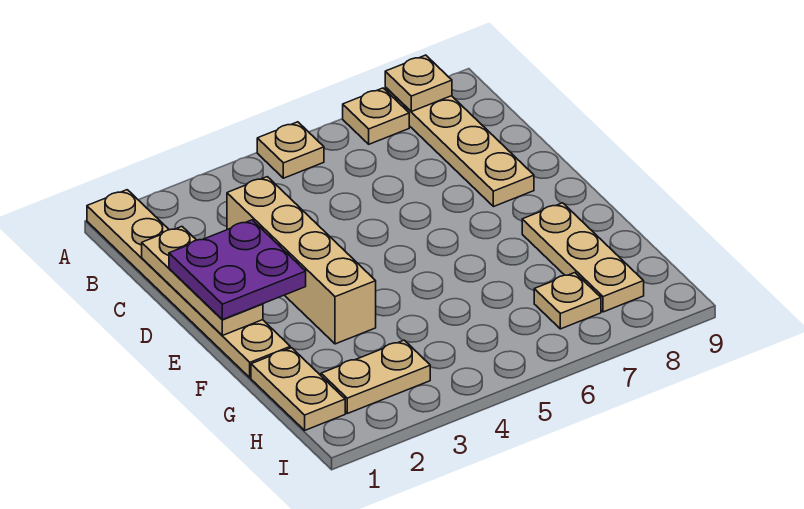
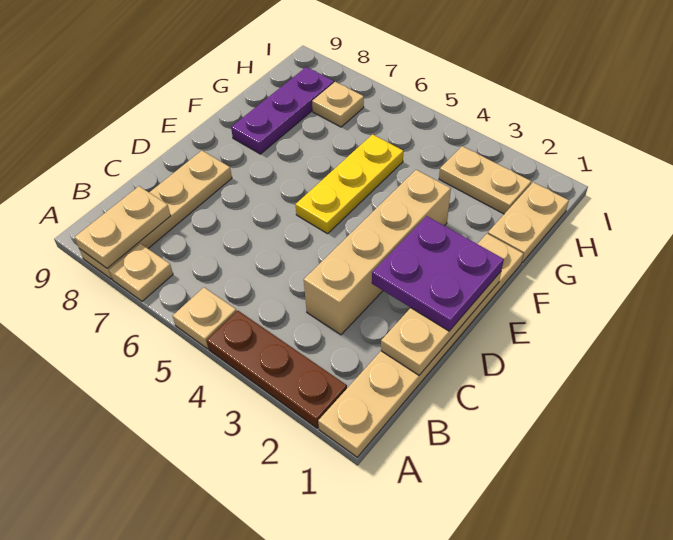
none -> brown plate A2:A4 level 1
tan plate A8 level 2 -> tan plate A8:B8 level 2
none -> yellow plate E5:G5 level 1
tan plate F8:H8 level 1 -> purple plate F8:H8 level 1

